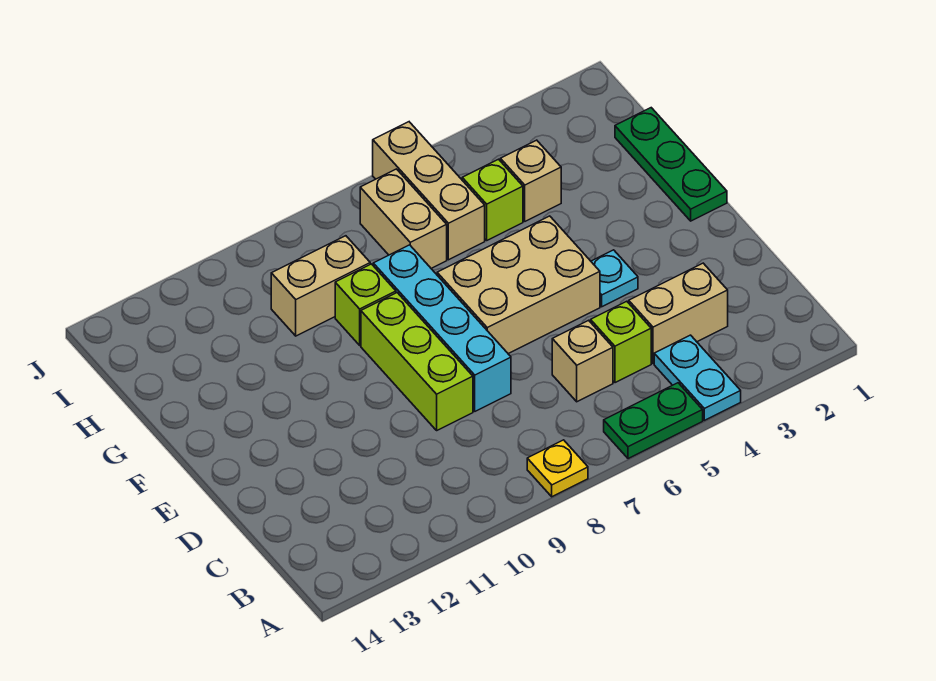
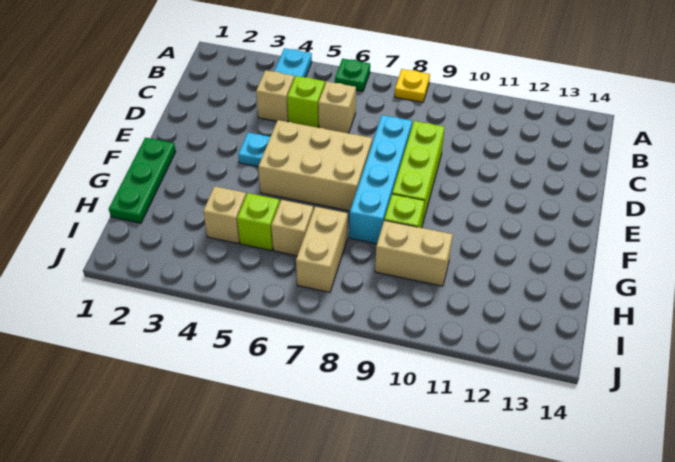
green plate A5:A6 level 1 -> green plate A6 level 1
tan brick C3:C4 level 1 -> tan brick C4 level 1
tan brick H6:J6 level 1 -> tan brick H6 level 1

